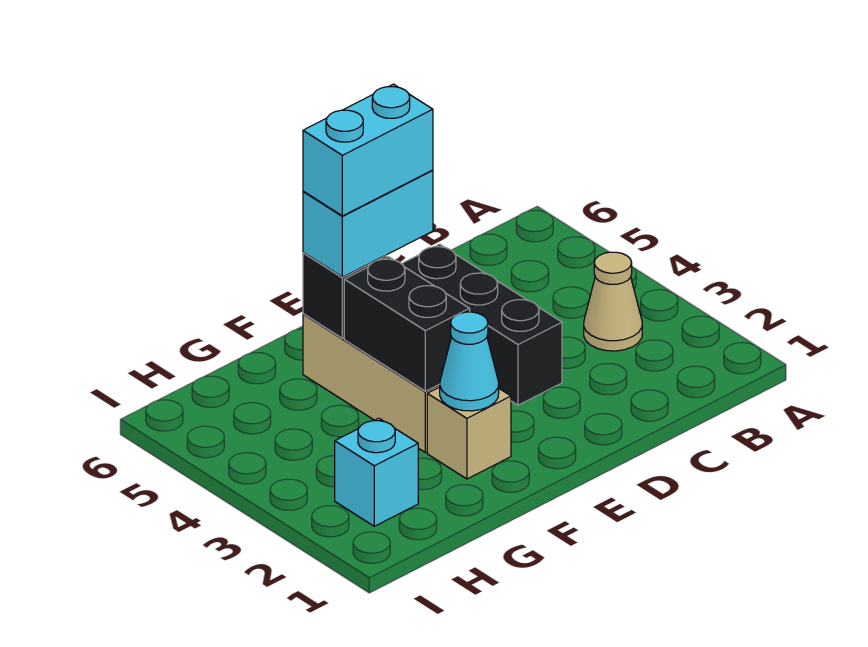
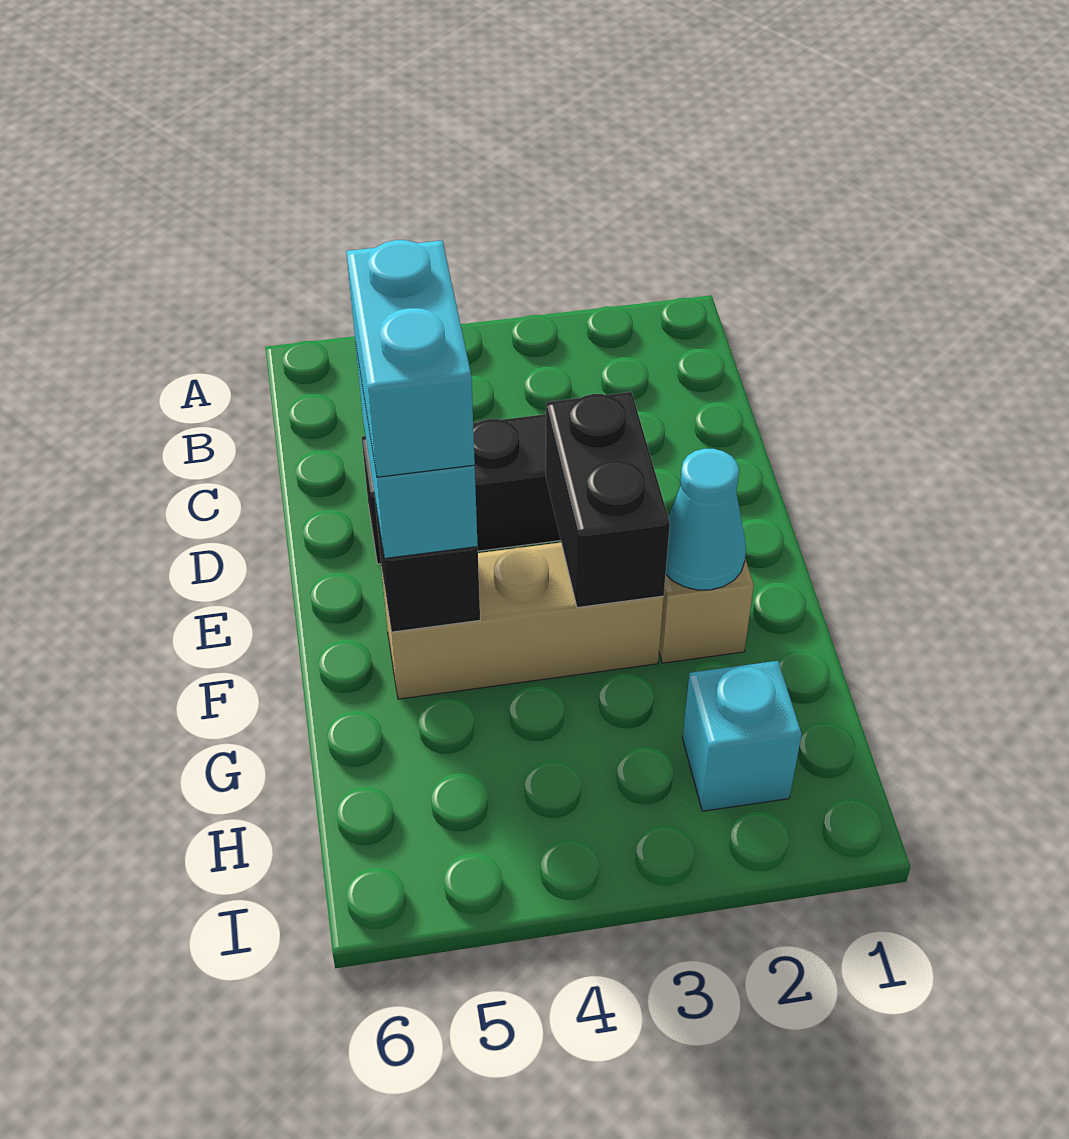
tan cone B3 level 1 -> none
black brick F3:F4 level 2 -> black brick E3:F3 level 2

